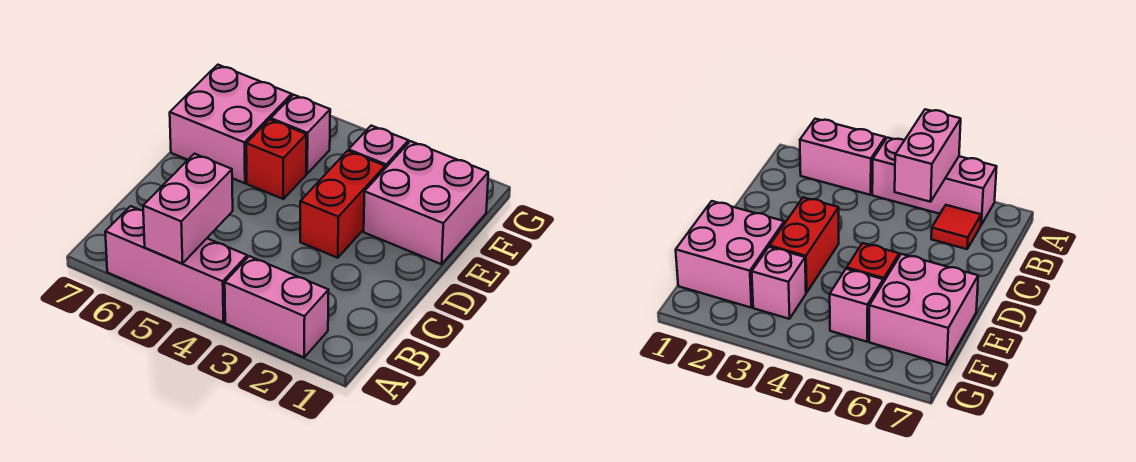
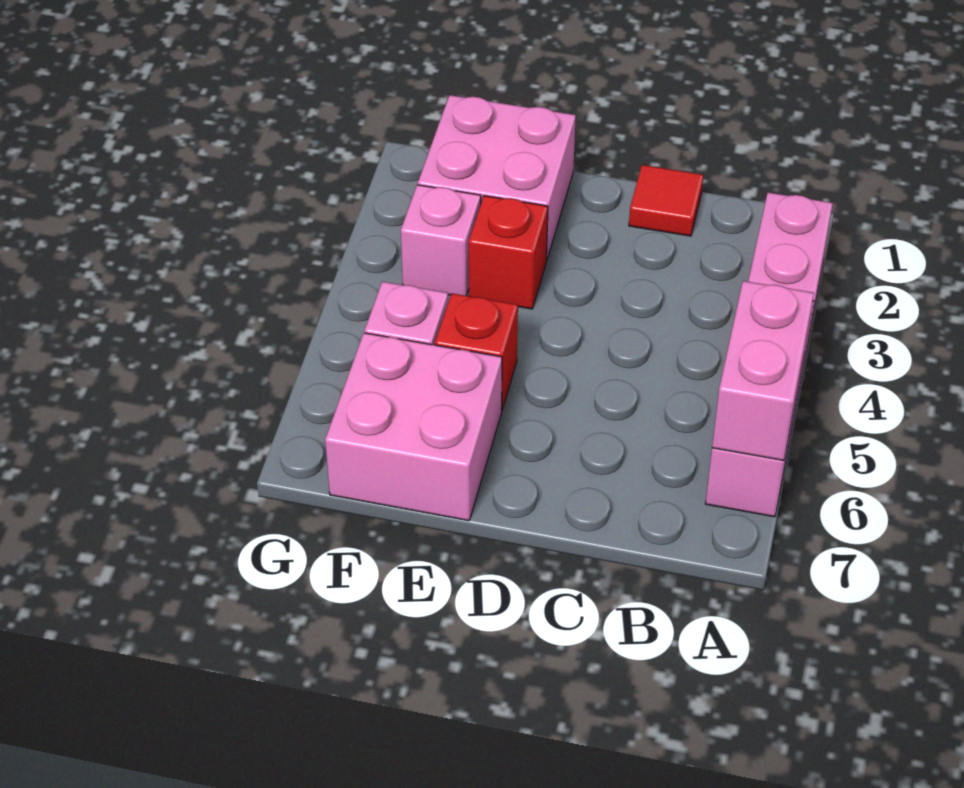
pink brick A5:B5 level 2 -> pink brick A5:A6 level 2
red tile B6 level 1 -> red tile C1 level 1
red brick D3:E3 level 1 -> red brick E3 level 1

